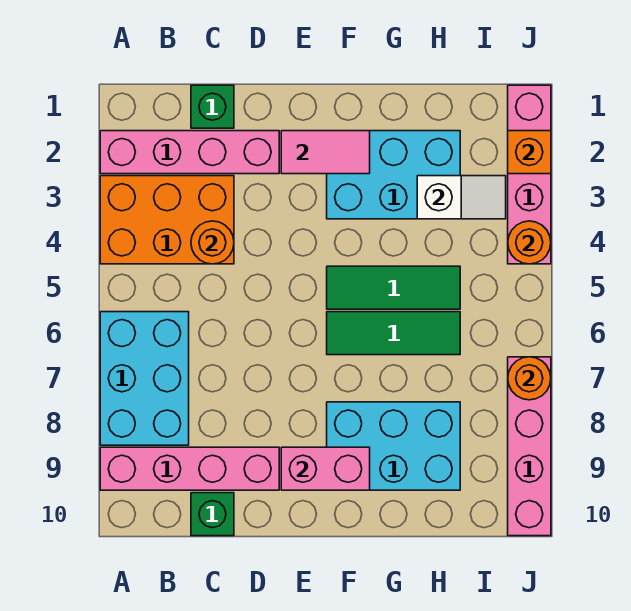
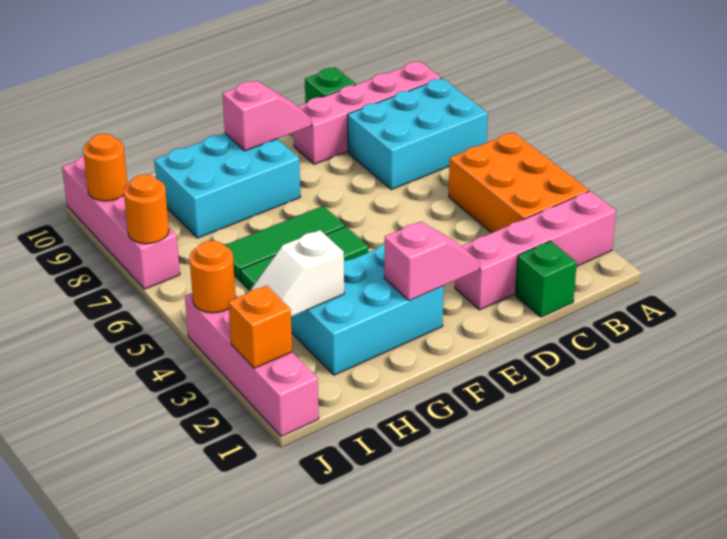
orange brick A3:C4 level 1 -> orange brick A3:B5 level 1
cyan brick A6:B8 level 1 -> cyan brick A7:C8 level 1
orange round brick C4 level 2 -> orange round brick J9 level 2
pink tile E2:F2 level 2 -> pink slope E2:F2 level 2 top F
pink brick E9:F9 level 2 -> pink slope E9:F9 level 2 top F

